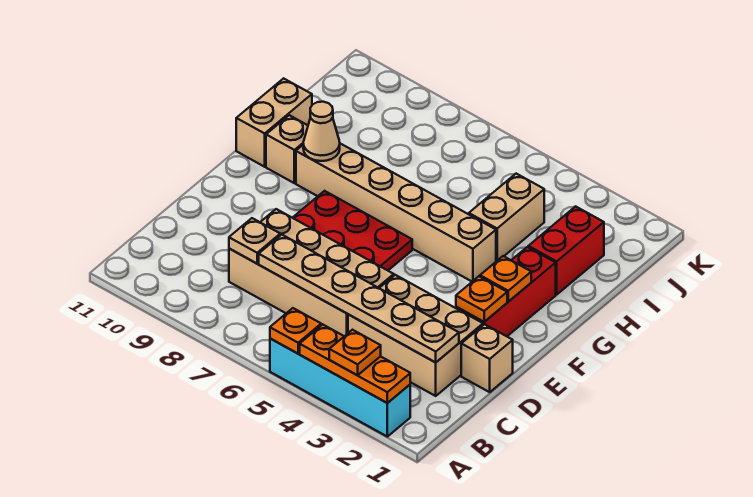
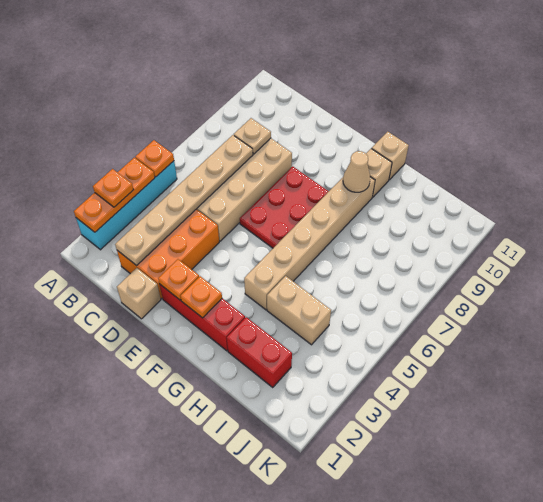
tan brick C2:D4 level 1 -> orange brick C2:D4 level 1
tan brick G11:H11 level 1 -> tan brick G11 level 1

